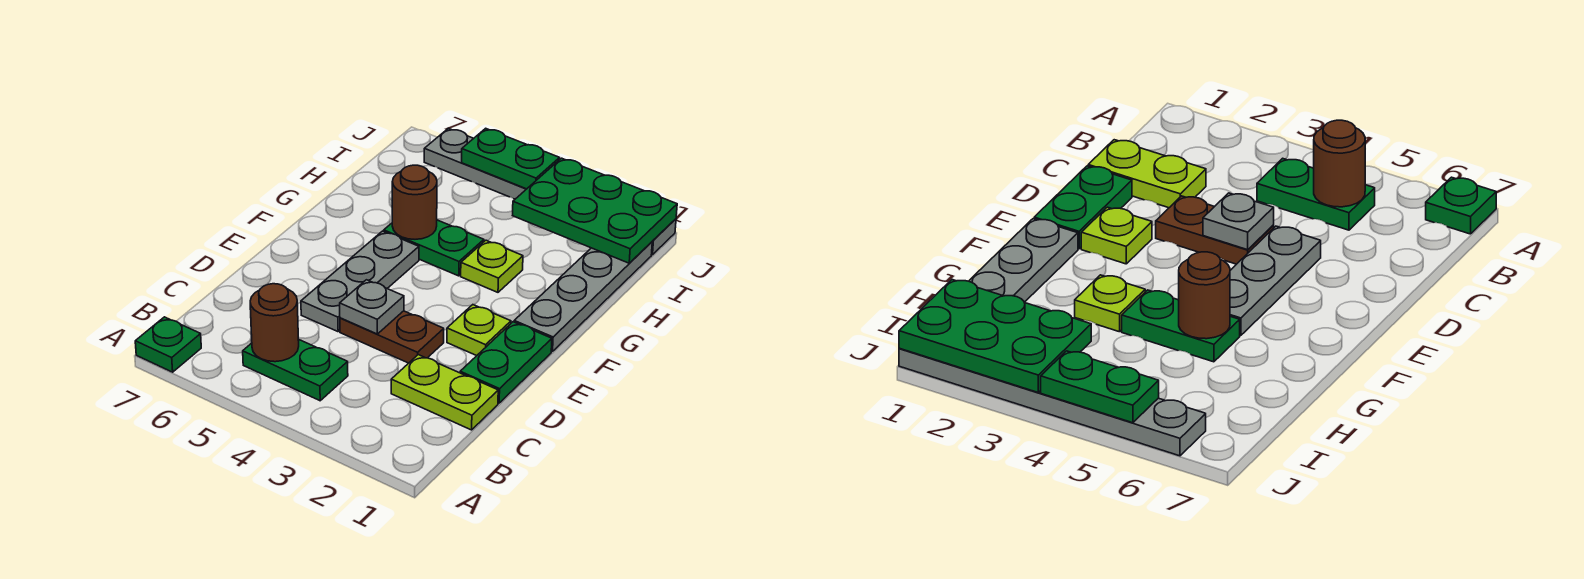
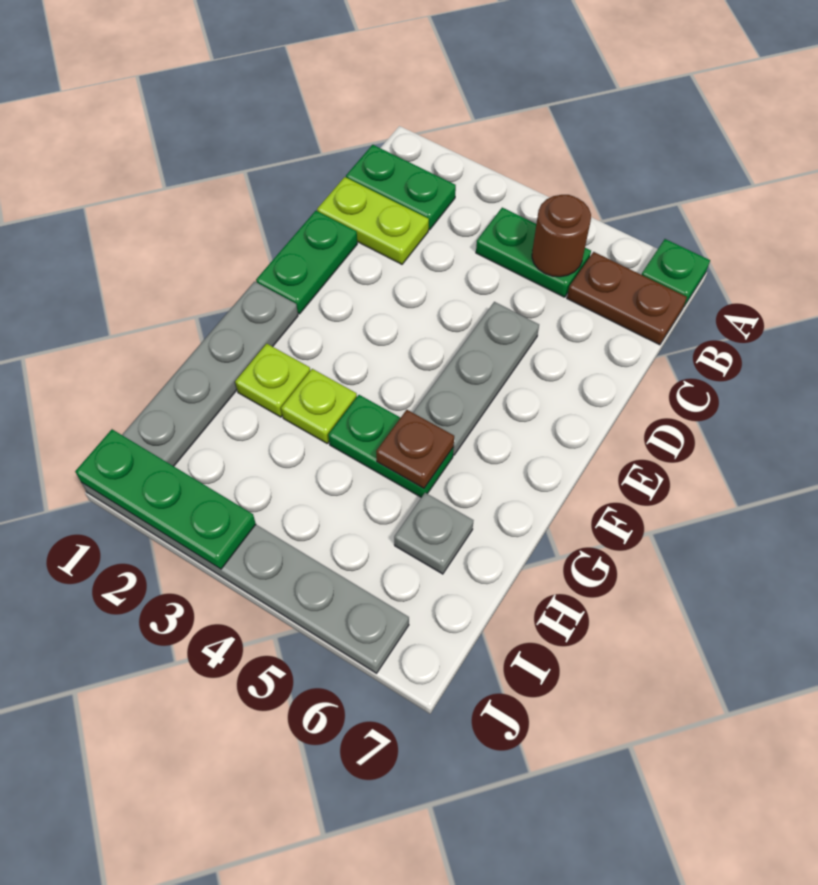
brown plate D3:D4 level 1 -> brown plate B6:B7 level 1
grey plate D4 level 2 -> grey plate H6 level 1
lime plate E2 level 1 -> lime plate G2 level 1
brown round brick G5 level 2 -> brown plate G5 level 2
green plate I1:J3 level 2 -> green plate J1:J3 level 2
green plate J4:J5 level 2 -> green plate B1:B2 level 1

